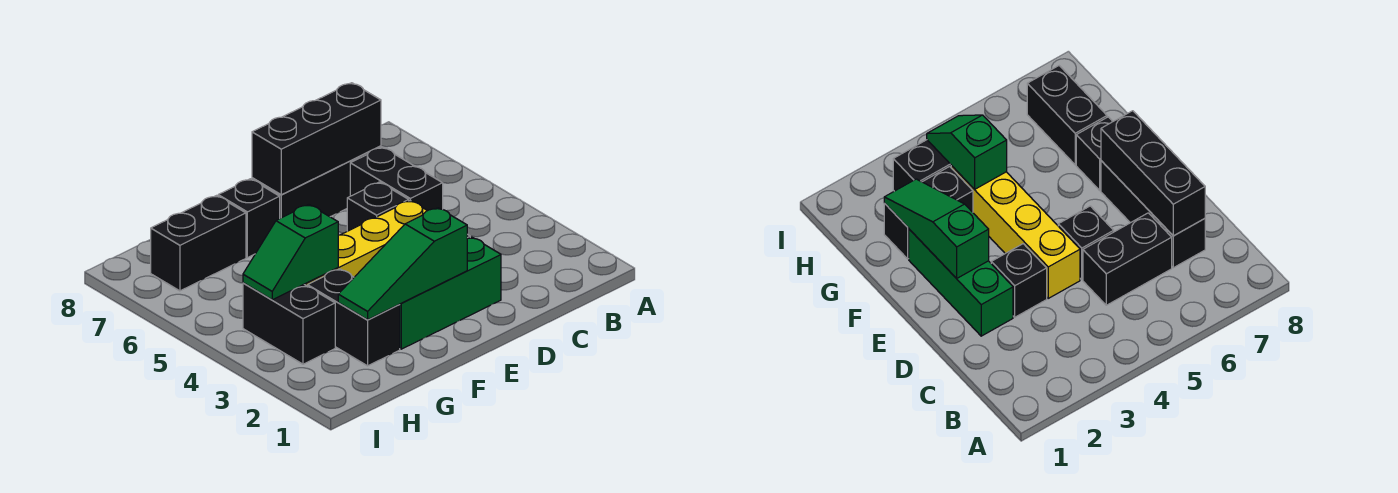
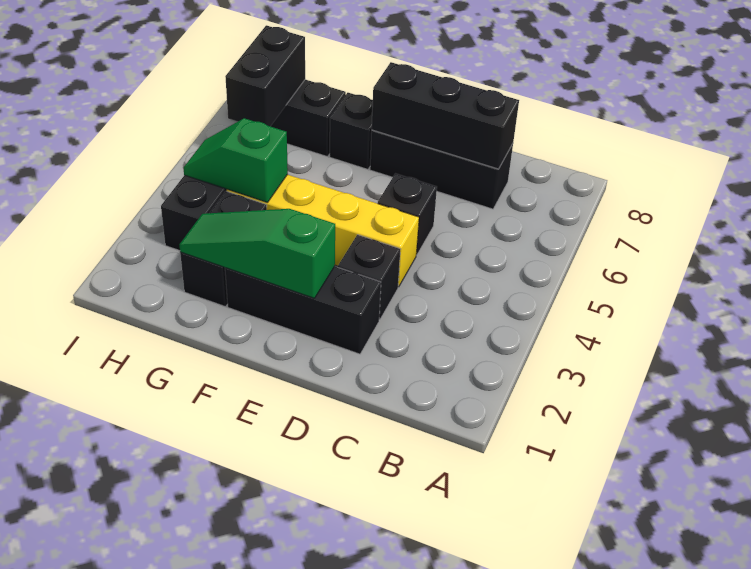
black brick C5:C6 level 1 -> black brick H6:H7 level 2
green brick D2:F2 level 1 -> black brick D2:F2 level 1

